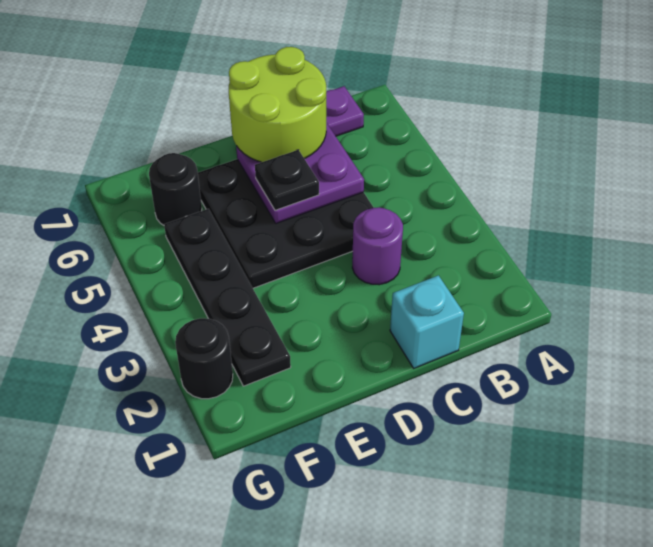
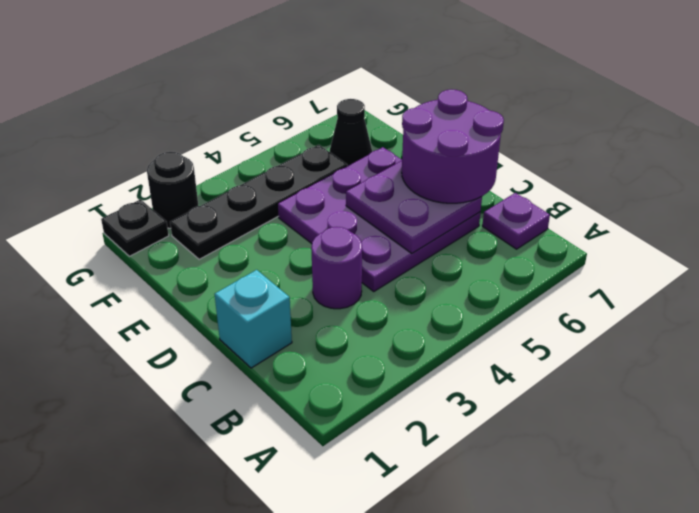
black plate C4:E6 level 1 -> purple plate C4:E6 level 1
lime round brick C6:D7 level 3 -> purple round brick C6:D7 level 3
black plate D5 level 3 -> black plate G1 level 1
black round brick F6 level 1 -> black cone F6 level 1

